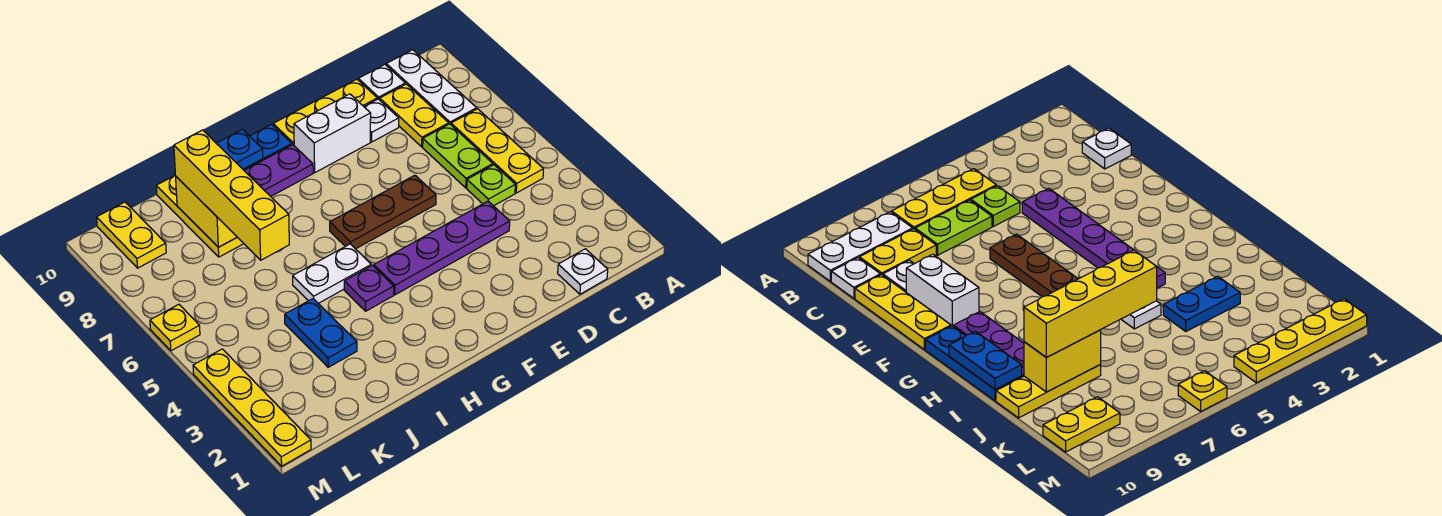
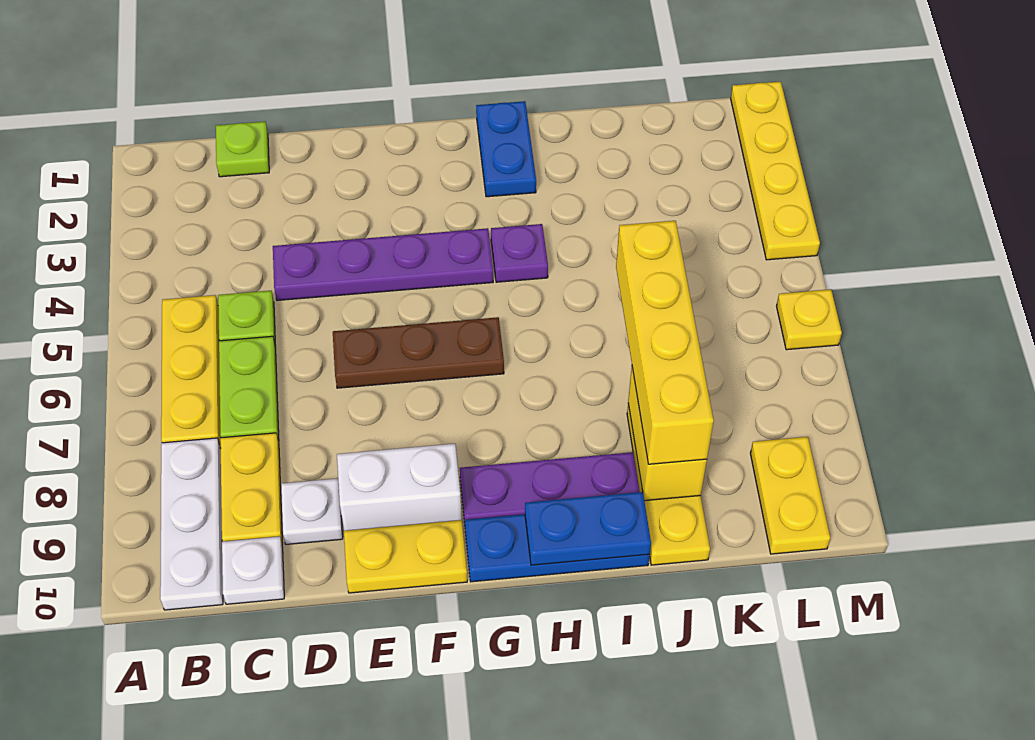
white plate C1 level 1 -> lime plate C1 level 1
yellow plate D10:F10 level 1 -> yellow plate E10:F10 level 1
white plate H5:I5 level 1 -> none
blue plate J3:J4 level 1 -> blue plate H1:H2 level 1

